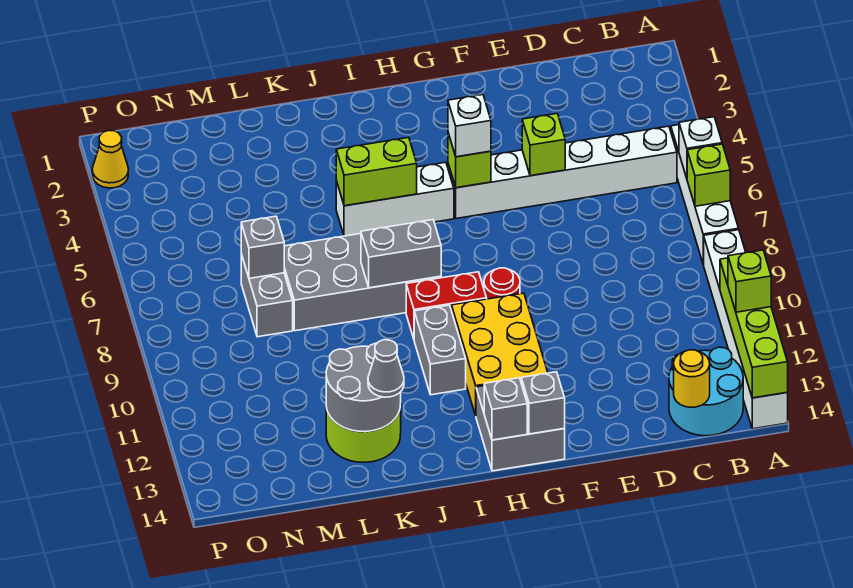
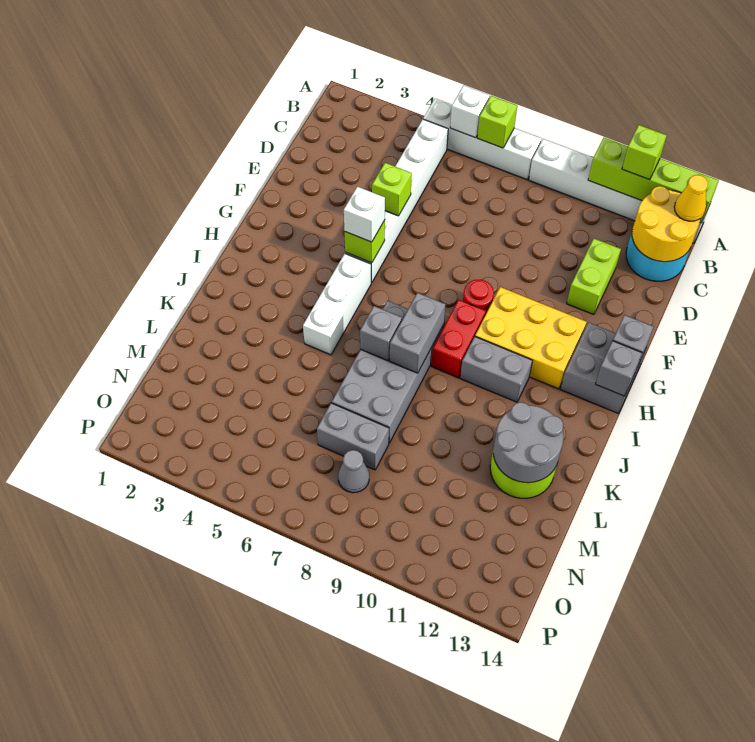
yellow round brick C14 level 2 -> yellow round brick B13:C14 level 2
lime brick I5:J5 level 2 -> lime brick D12:E12 level 1
grey cone K13 level 3 -> grey cone N8 level 1
grey brick M7 level 2 -> grey brick J7 level 2
yellow cone P2 level 1 -> yellow cone B14 level 3

